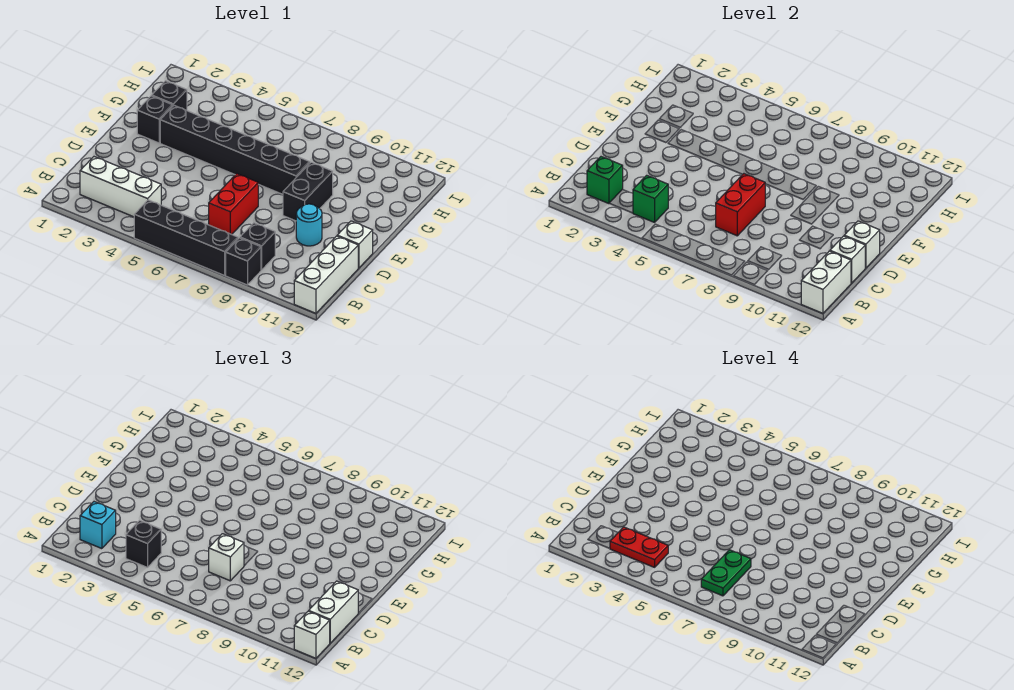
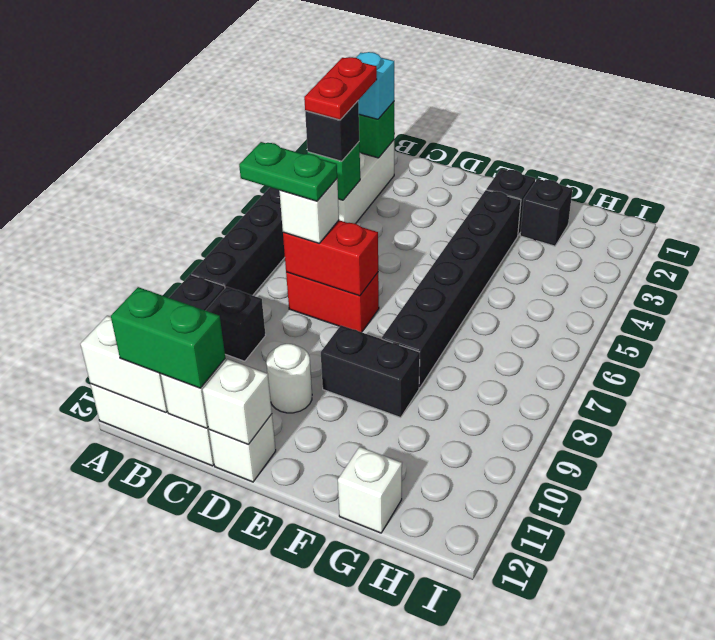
white brick A12 level 3 -> white brick G12 level 1
white brick B12:C12 level 3 -> green brick B12:C12 level 3
cyan round brick D10 level 1 -> white round brick D10 level 1

